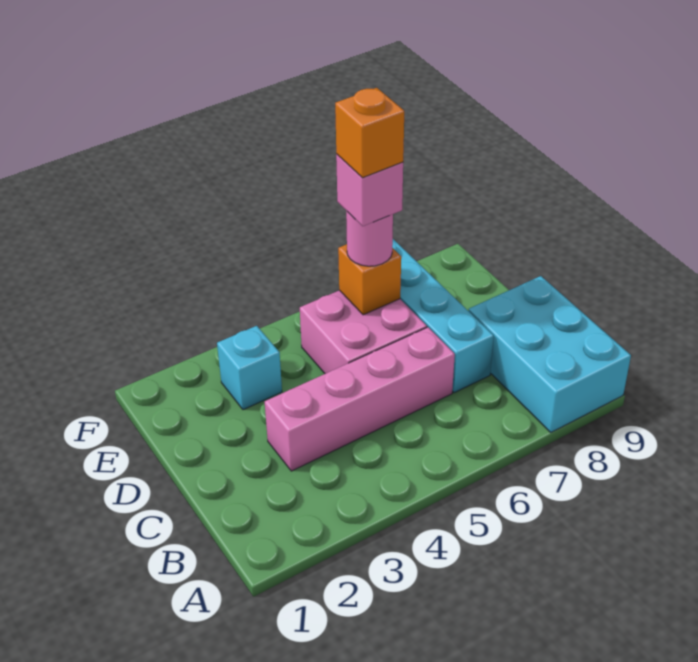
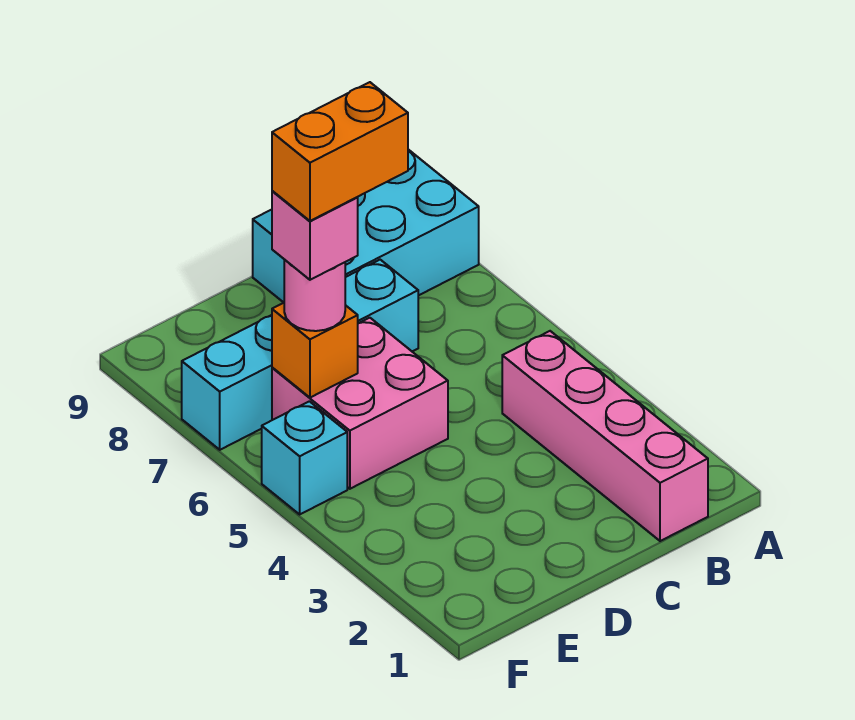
pink brick C3:C6 level 1 -> pink brick B1:B4 level 1
cyan brick E3 level 1 -> cyan brick F5 level 1
orange brick E6 level 5 -> orange brick D6:E6 level 5

